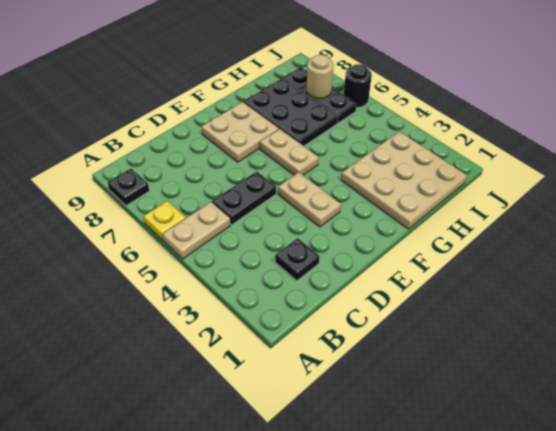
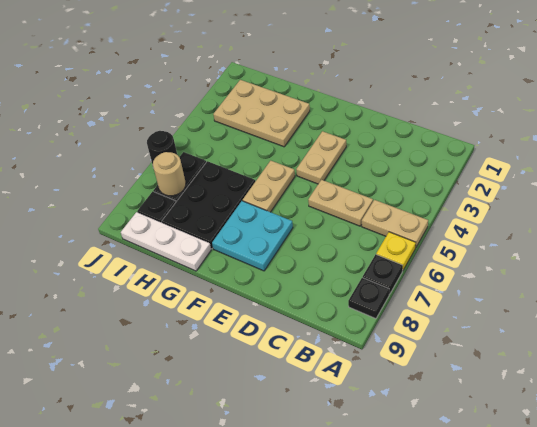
black plate C2 level 1 -> black plate A7 level 1
black plate C5:D5 level 1 -> tan plate C5:D5 level 1
tan plate E7:F8 level 1 -> cyan plate E7:F8 level 1
tan plate G1:I3 level 1 -> tan plate G2:I3 level 1
none -> white plate G9:I9 level 1

